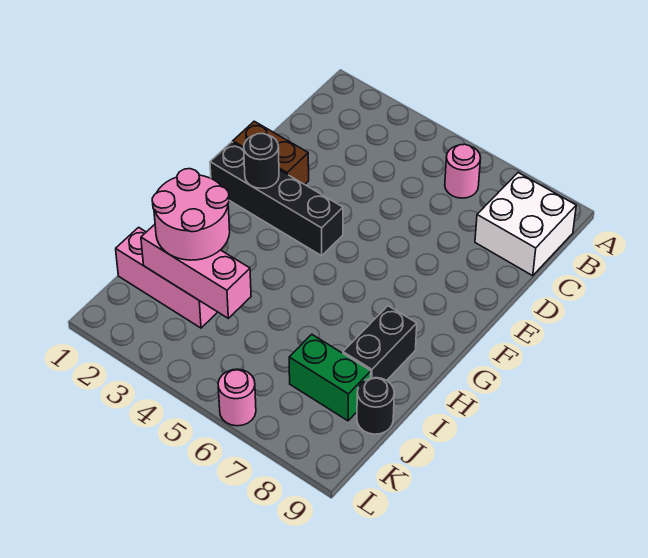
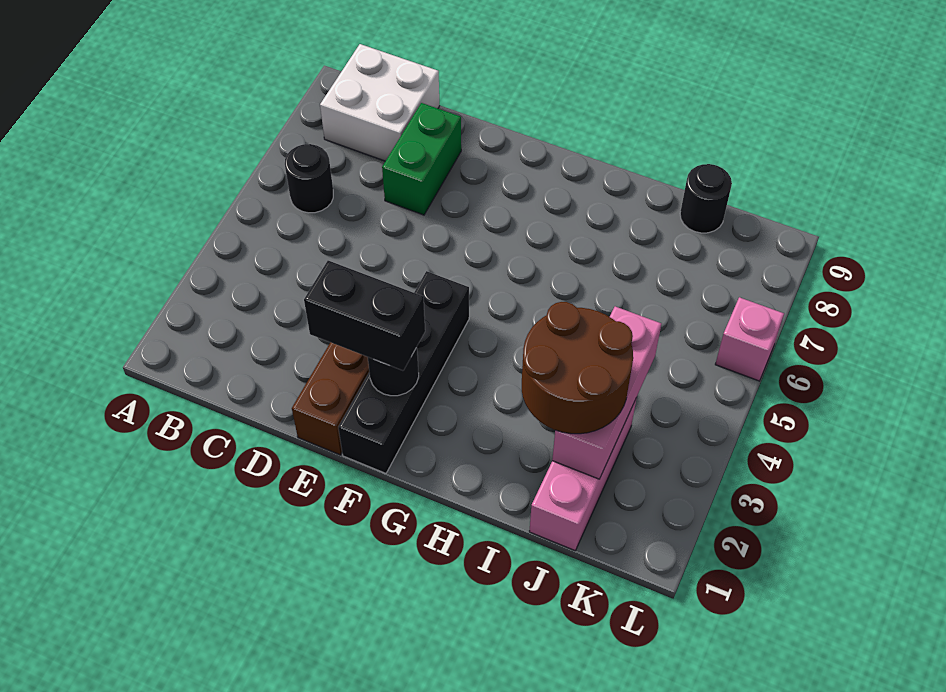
pink round brick B6 level 1 -> black round brick B6 level 1
black brick H8:I8 level 1 -> black brick E2:F2 level 3
pink round brick I2:J3 level 3 -> brown round brick I2:J3 level 3
green brick J7:J8 level 1 -> green brick D7:D8 level 1
pink round brick L6 level 1 -> pink brick L6 level 1

